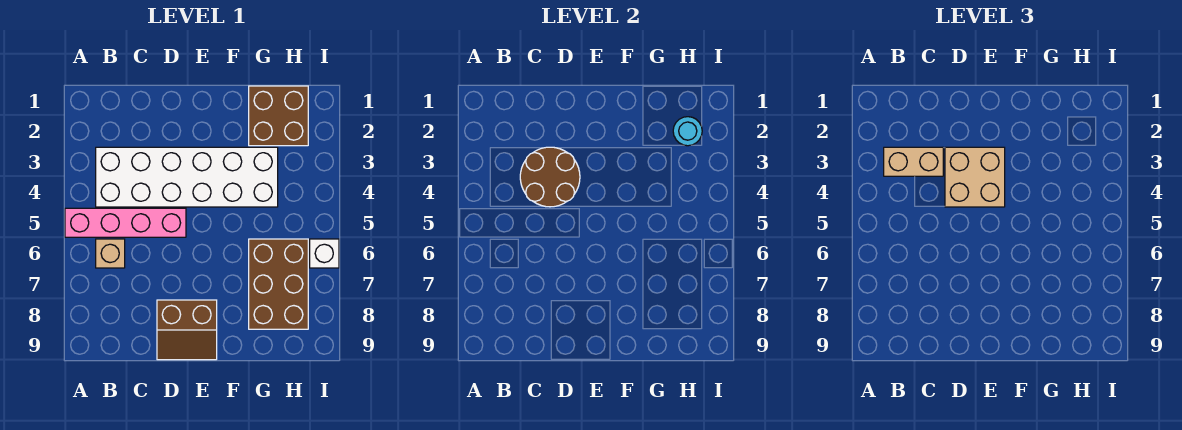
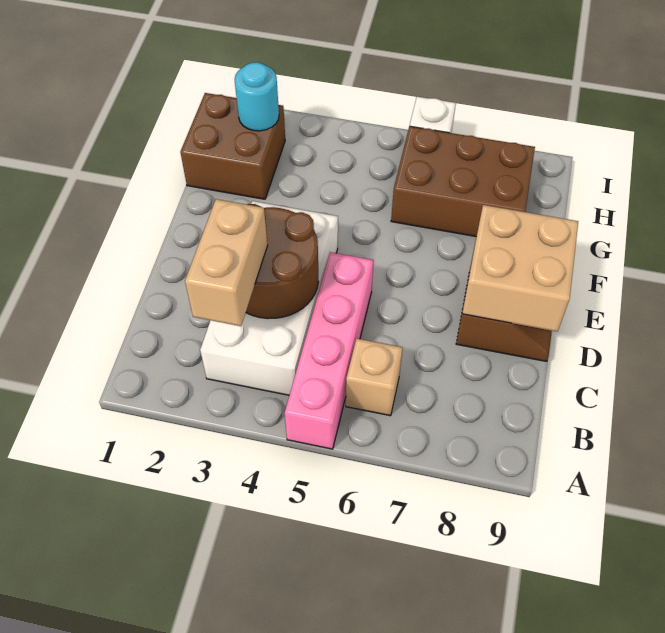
white brick B3:G4 level 1 -> white brick B3:E4 level 1
tan brick D3:E4 level 3 -> tan brick D8:E9 level 2

